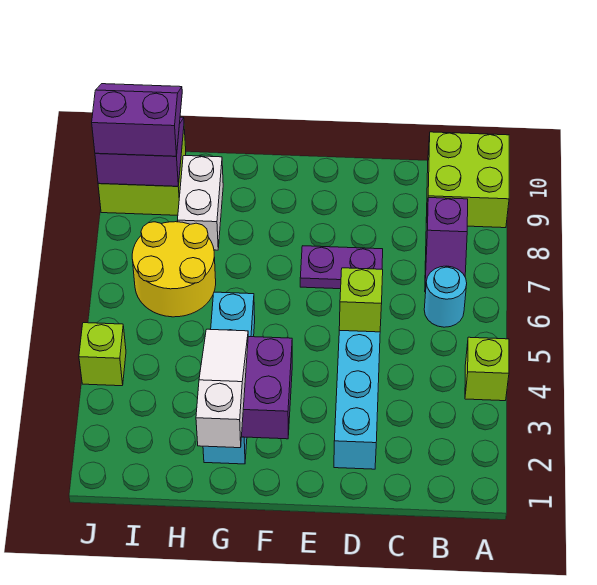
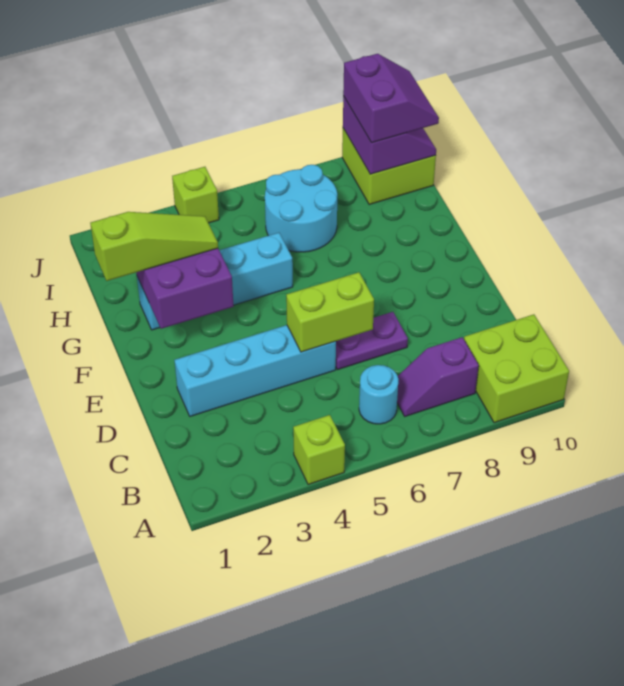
lime brick D5 level 2 -> lime brick D5:D6 level 2
purple plate D7:E7 level 1 -> purple plate D6:D7 level 1
white slope G1:G3 level 3 top 1 -> lime slope G1:G3 level 3 top 1
yellow round brick H6:I7 level 1 -> cyan round brick H6:I7 level 1
white brick H8:H9 level 1 -> none

